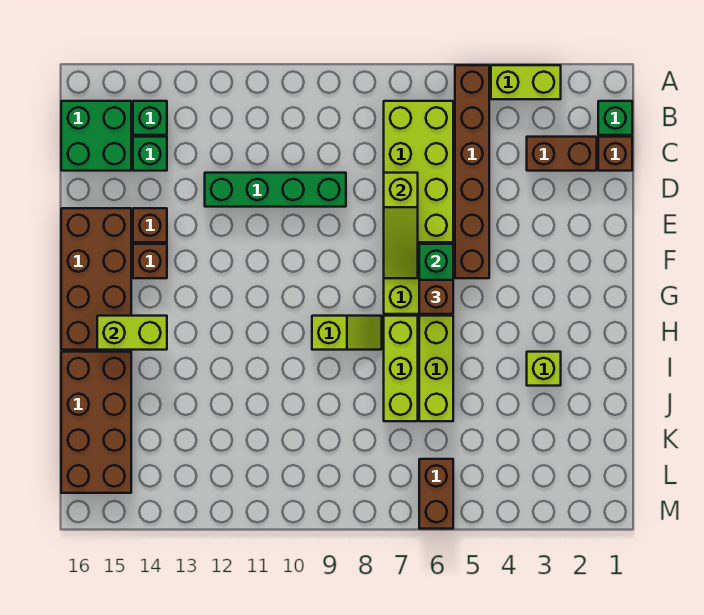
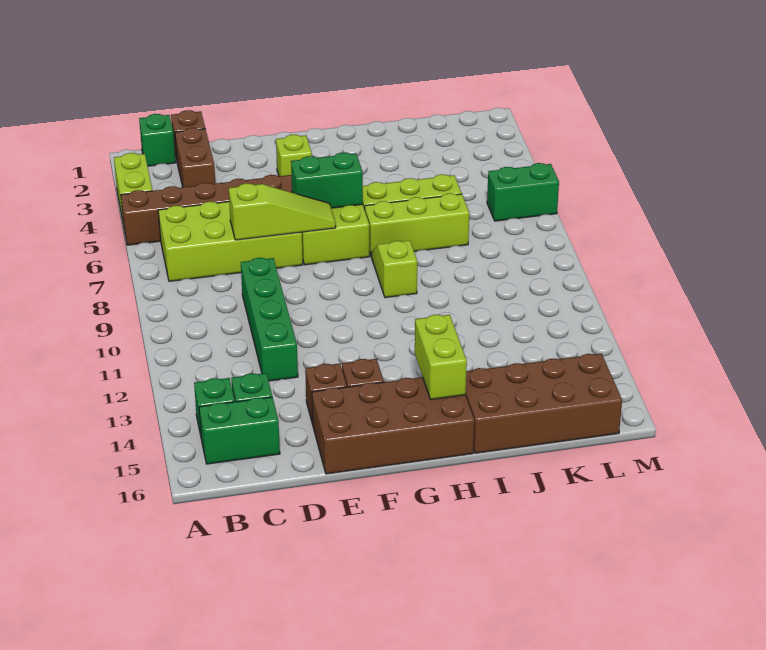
green brick B15:C16 level 1 -> green brick B15:C15 level 1
brown brick G6 level 3 -> none
lime brick I3 level 1 -> lime brick F3 level 1
brown brick L6:M6 level 1 -> green brick L6:M6 level 1

